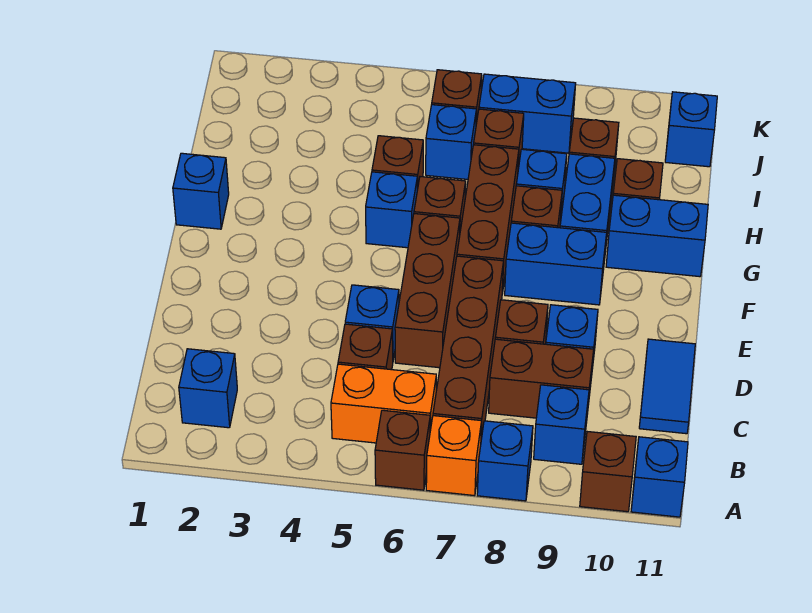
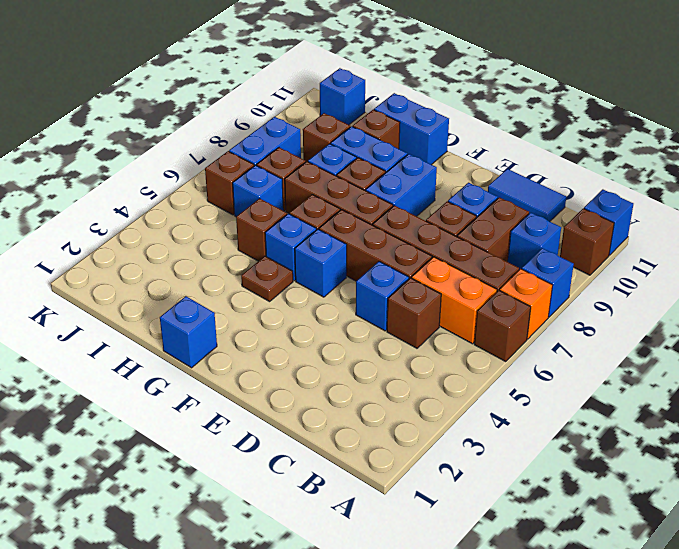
blue brick B2 level 1 -> blue brick F5 level 1
orange brick B5:B6 level 1 -> orange brick B6:C6 level 1
none -> brown plate G4 level 1
blue brick G10:G11 level 1 -> blue brick G11:H11 level 1

